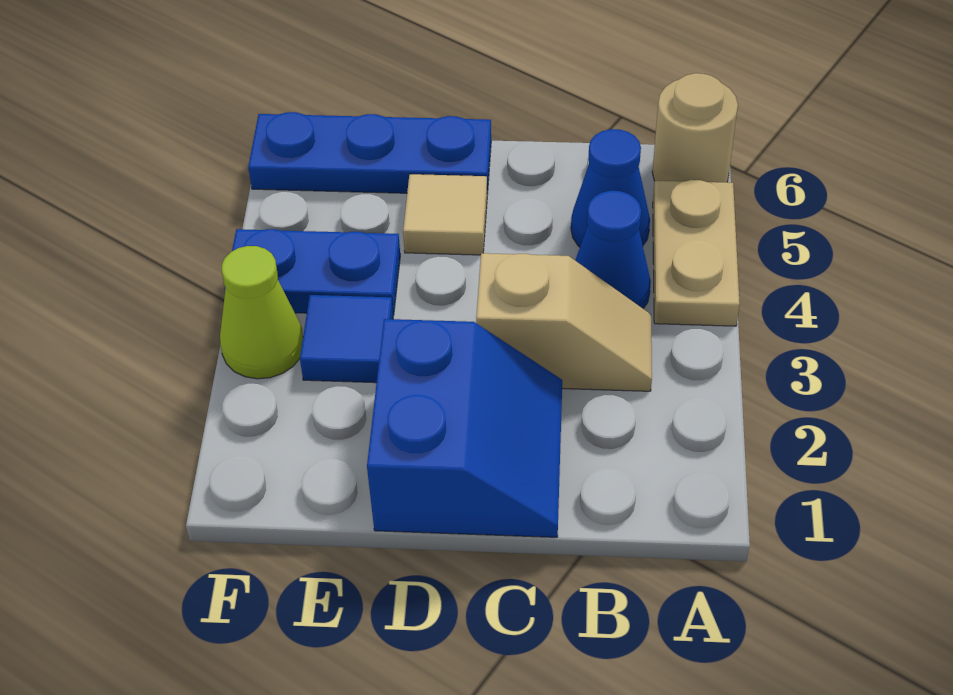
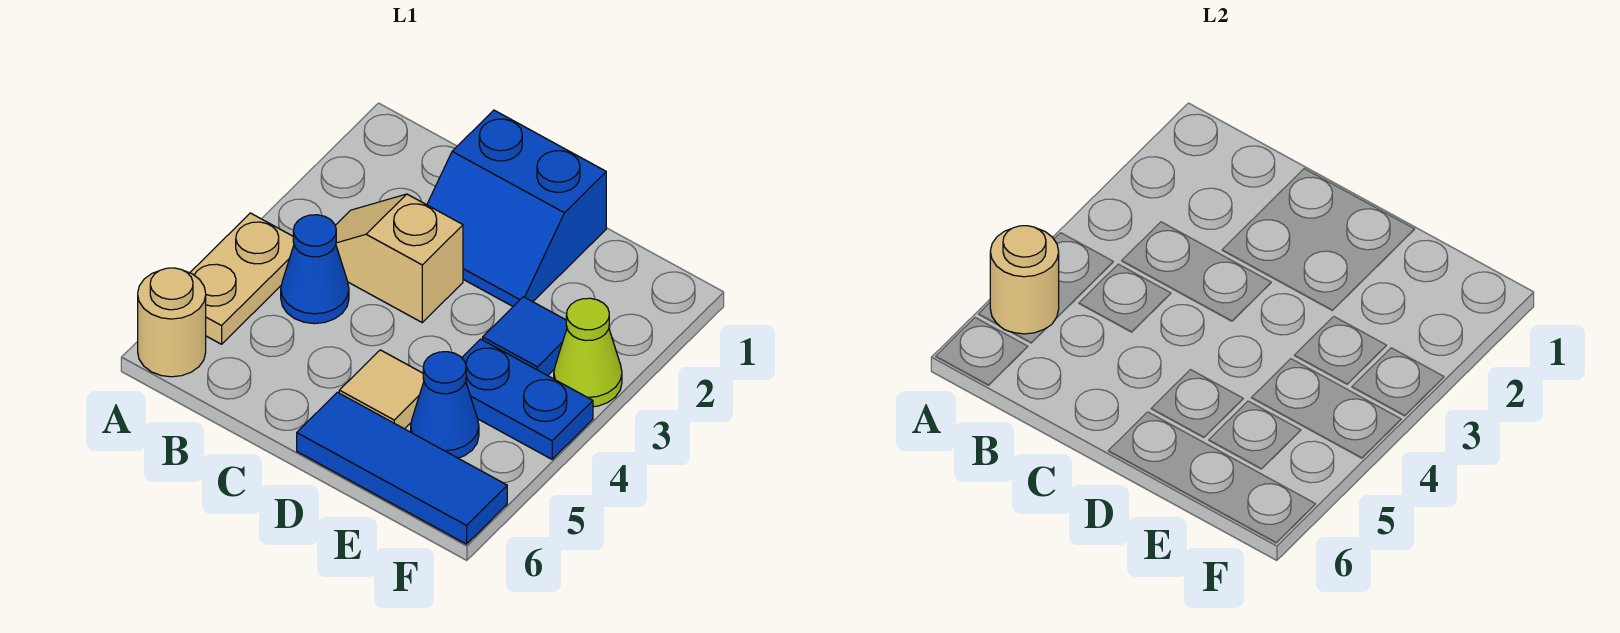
none -> tan round brick A5 level 2
blue cone B5 level 1 -> blue cone E5 level 1
blue slope C1:D2 level 1 top D -> blue slope C1:D2 level 1 top 1
blue plate D6:F6 level 1 -> blue tile D6:F6 level 1

